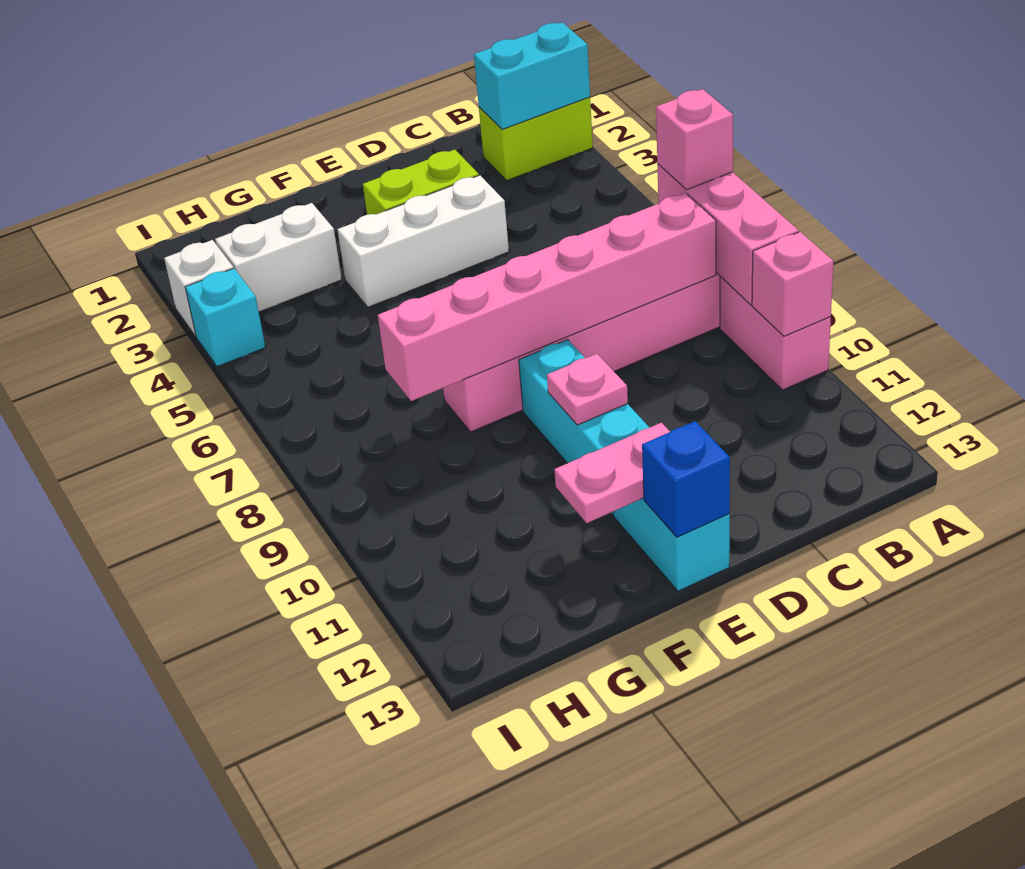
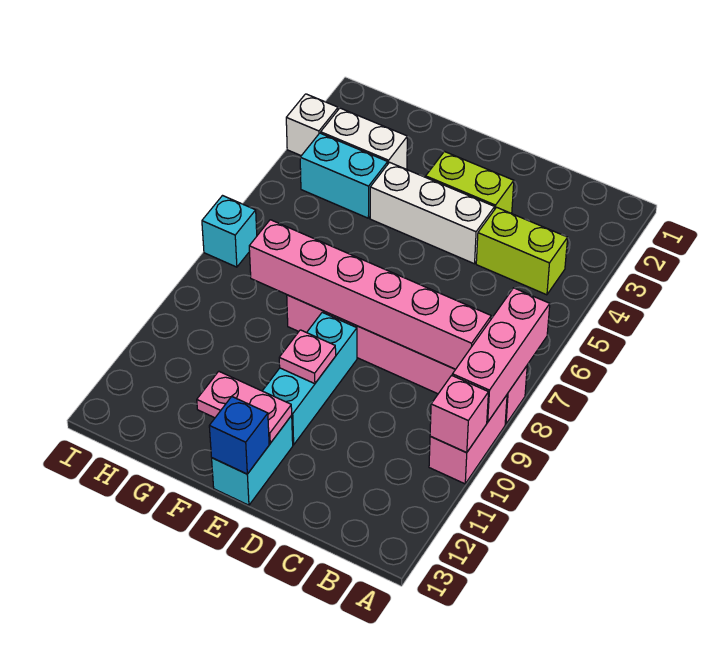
lime brick A2:B2 level 1 -> lime brick B4:C4 level 1
cyan brick A2:B2 level 2 -> cyan brick G4:H4 level 1
pink brick A7 level 3 -> none
cyan brick I4 level 1 -> cyan brick I7 level 1

